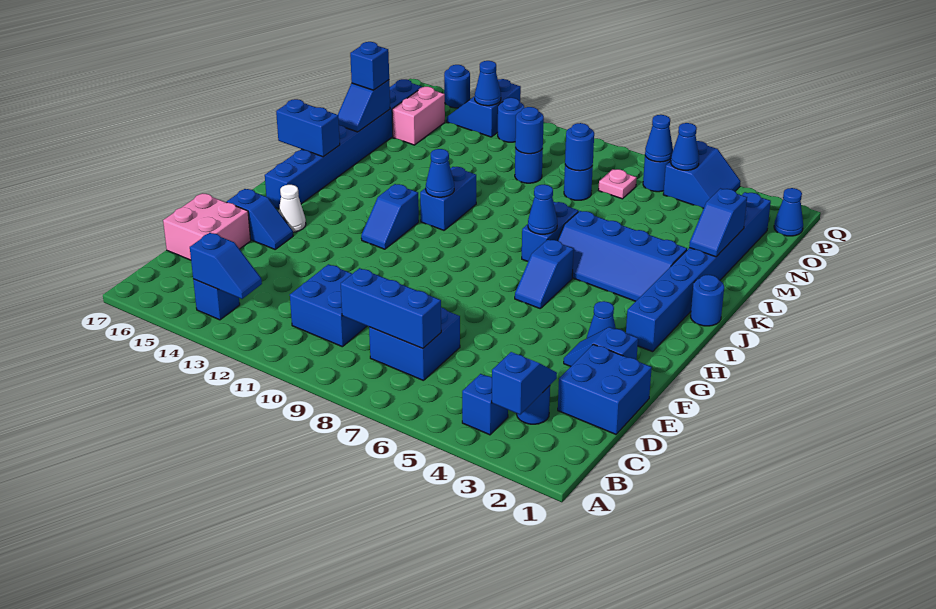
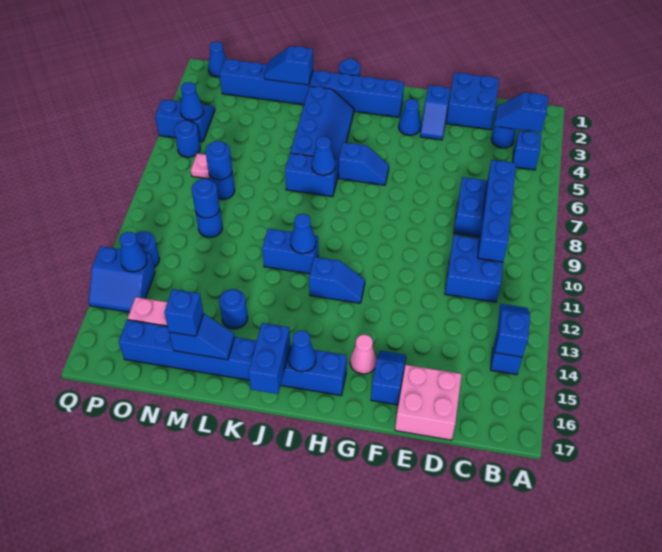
blue brick C7:C9 level 2 -> blue brick C7:C10 level 2
white cone G15 level 1 -> pink cone G15 level 1
blue slope L2:M2 level 2 top M -> blue slope L2:M2 level 2 top L
blue cone P6 level 2 -> blue cone I16 level 2
blue round brick Q15 level 1 -> blue round brick L14 level 1

